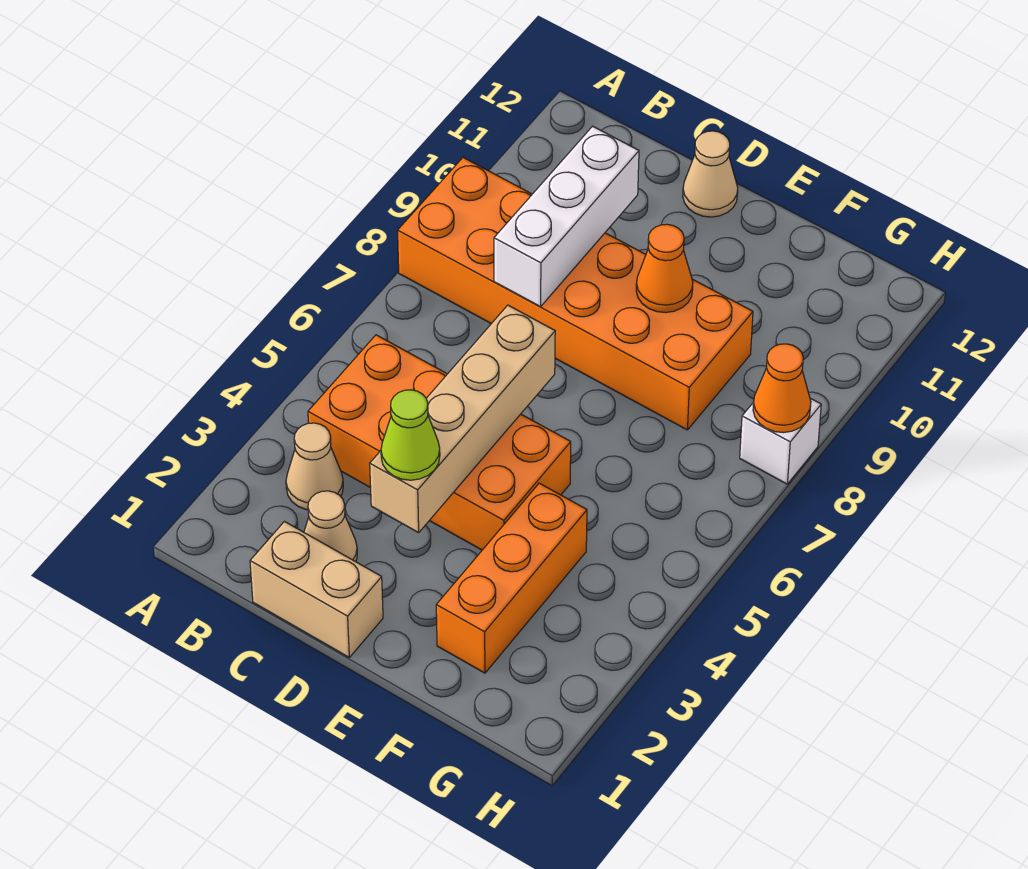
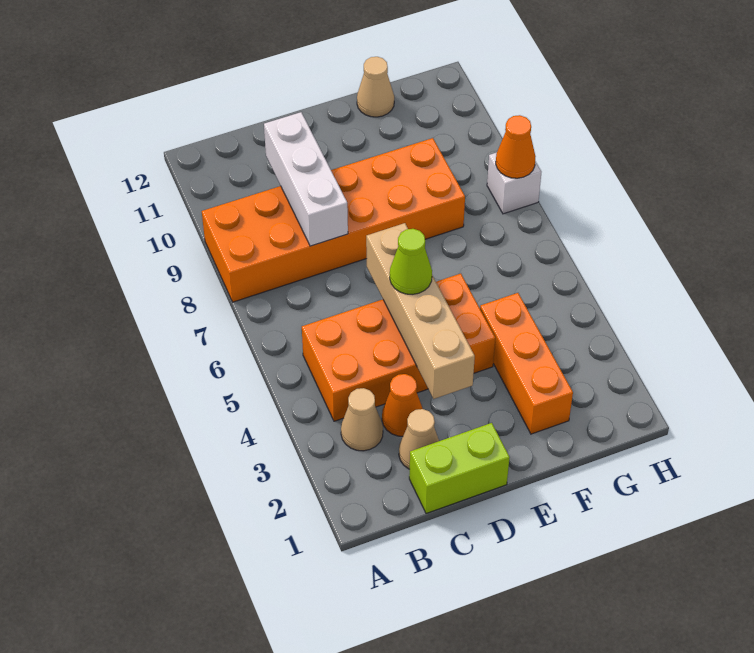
tan brick C1:D1 level 1 -> lime brick C1:D1 level 1
lime cone D3 level 3 -> lime cone D5 level 3
tan cone D12 level 1 -> tan cone F12 level 1
orange cone E9 level 2 -> orange cone C3 level 1

